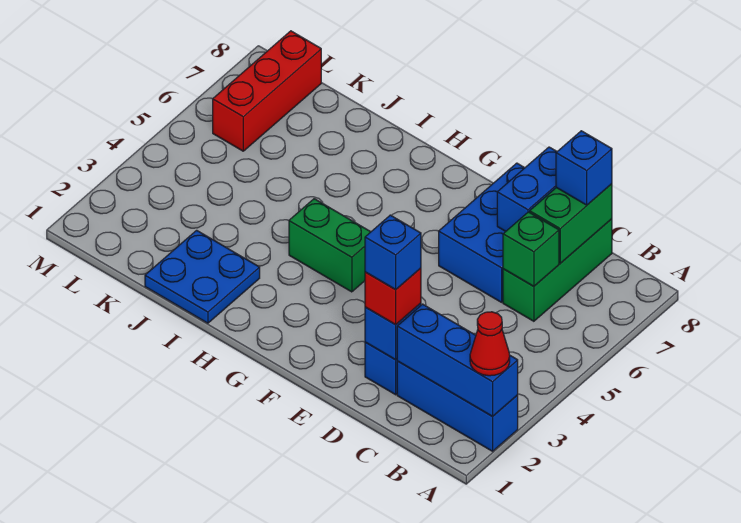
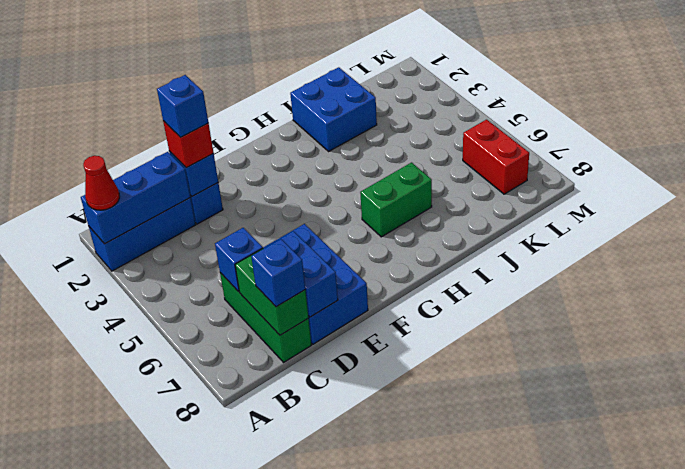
green brick C6 level 2 -> blue brick C6 level 2
green brick G4:H4 level 1 -> green brick H6:I6 level 1
blue plate I1:J2 level 1 -> blue brick I1:J2 level 1
red brick L6:L8 level 1 -> red brick L6:L7 level 1

